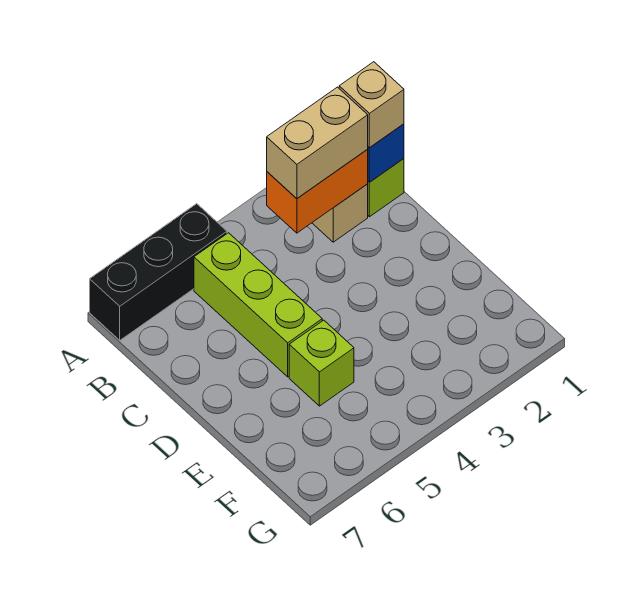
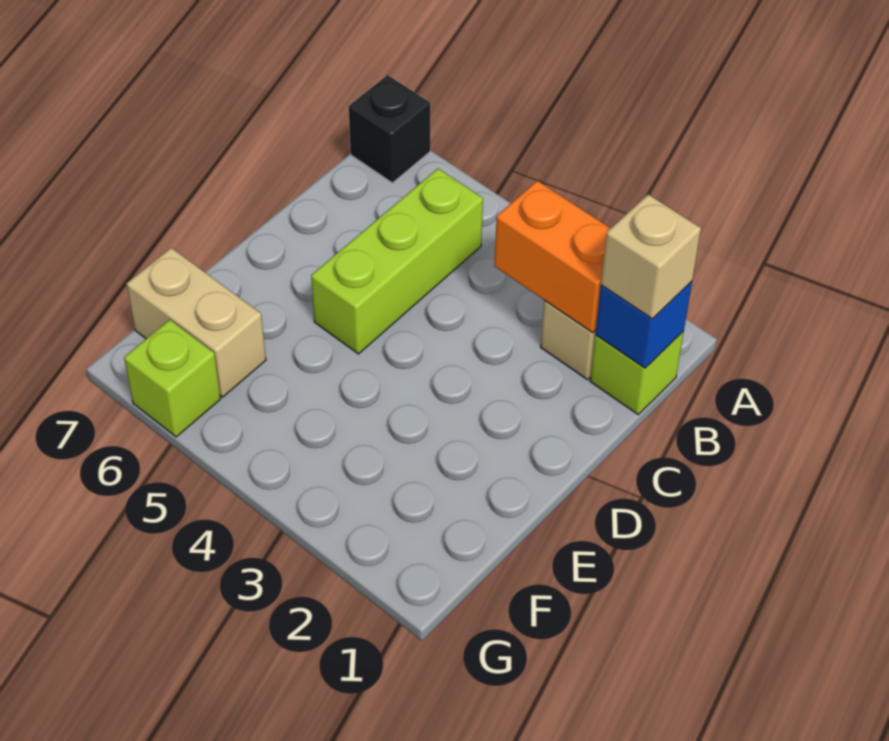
black brick A5:A7 level 1 -> black brick A7 level 1
tan brick B2:B3 level 3 -> tan brick F6:F7 level 1
lime brick E5 level 1 -> lime brick G6 level 1

